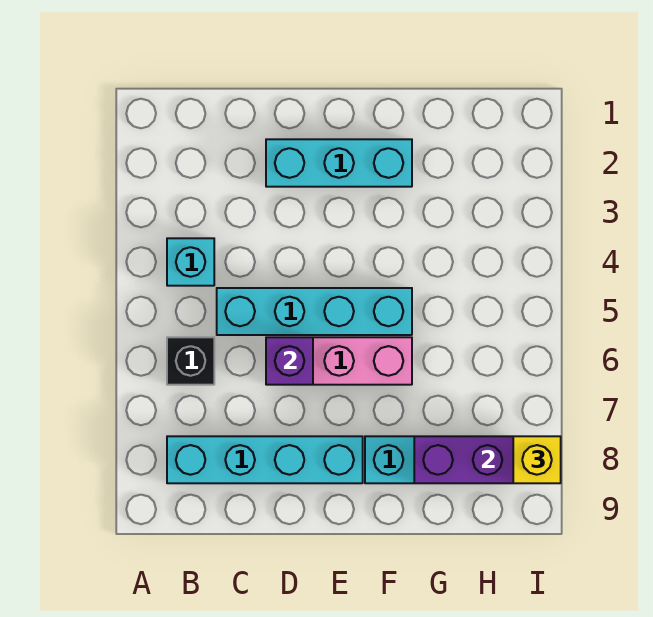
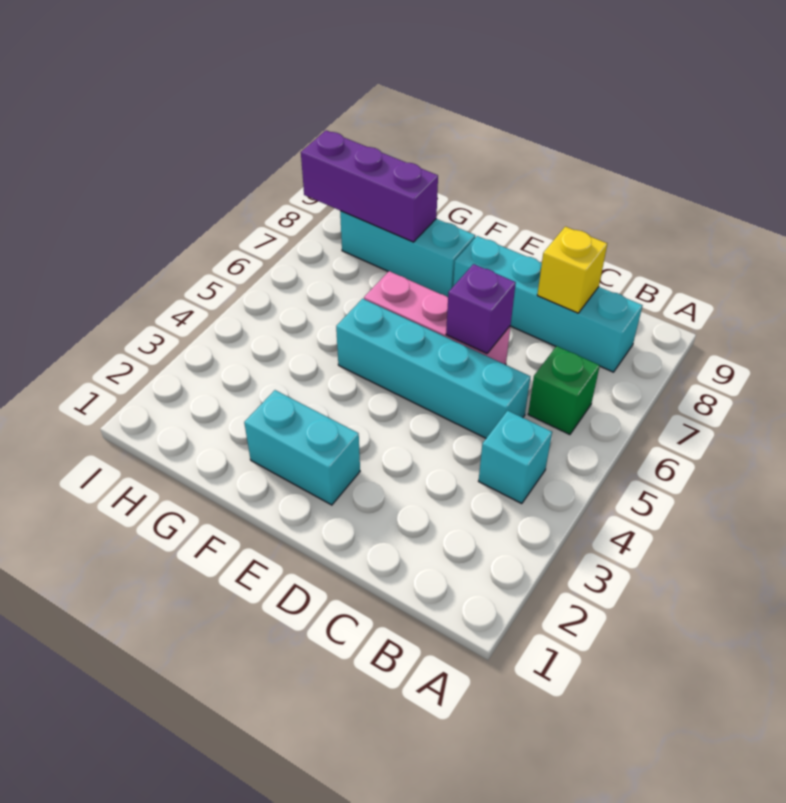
black brick B6 level 1 -> green brick B6 level 1
cyan brick D2:F2 level 1 -> cyan brick E2:F2 level 1
yellow brick I8 level 3 -> yellow brick C8 level 2

